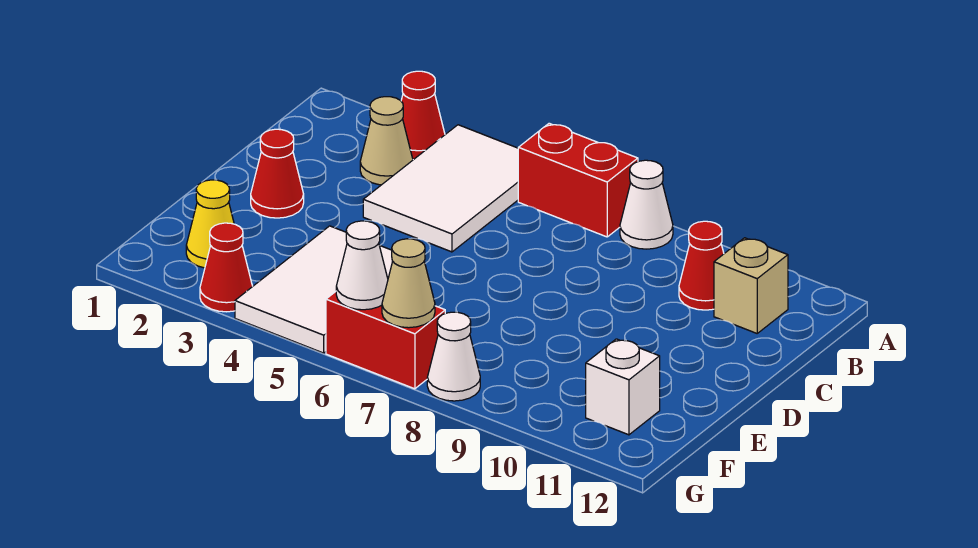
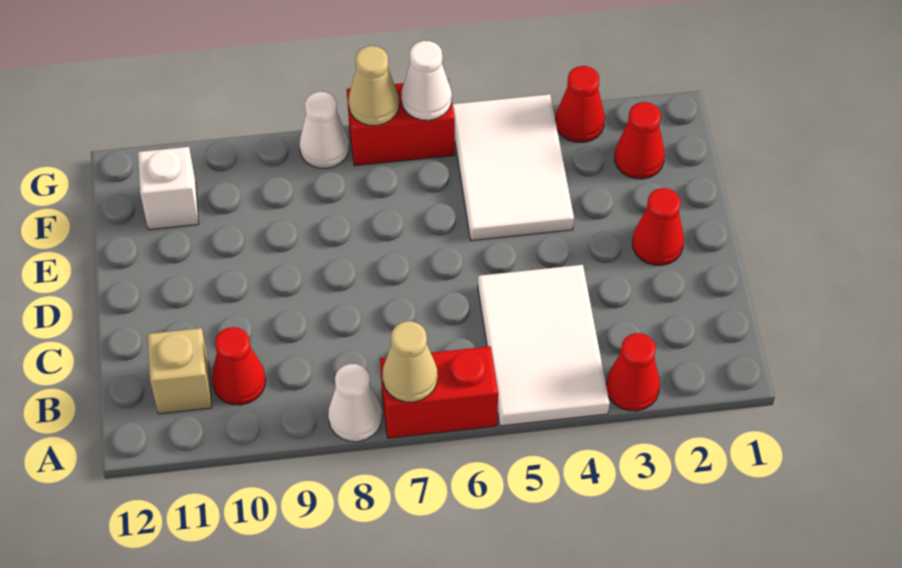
tan cone B3 level 1 -> tan cone A7 level 2
yellow cone F2 level 1 -> red cone F2 level 1

